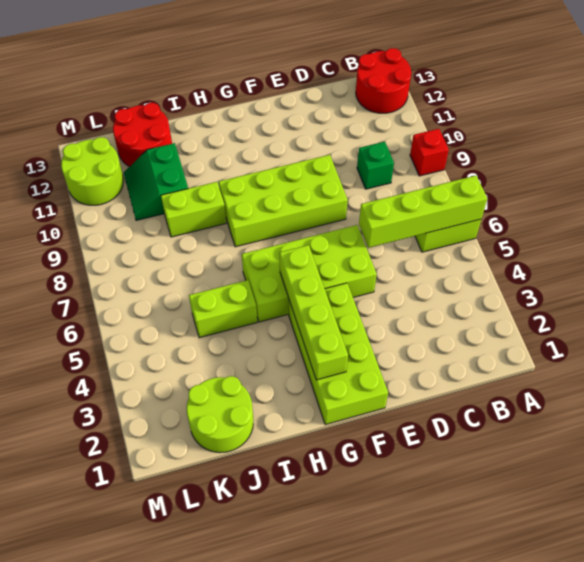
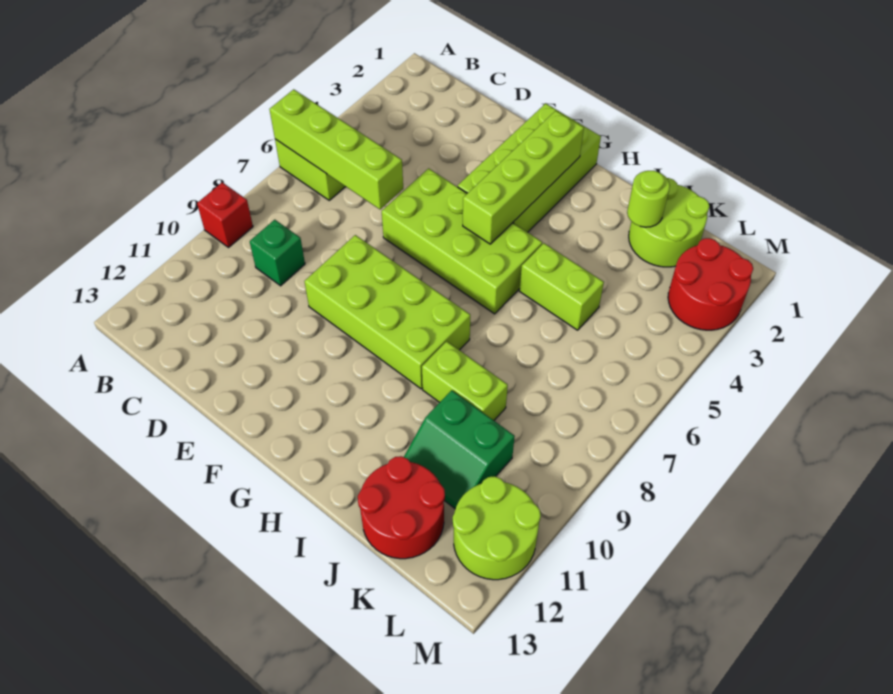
red round brick A12:B13 level 1 -> red round brick L2:M3 level 1
none -> lime round brick J2 level 2
green slope J10:K11 level 1 top J -> green slope J10:K11 level 1 top 10

